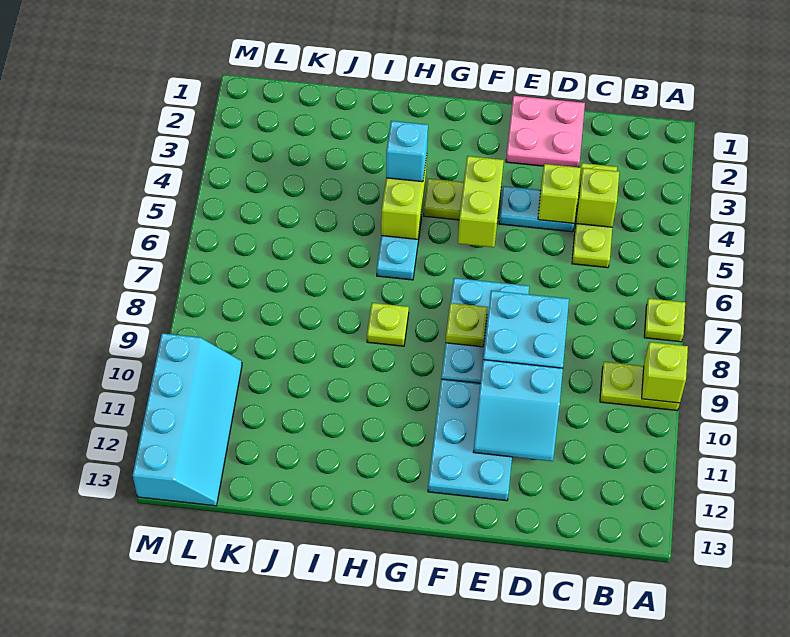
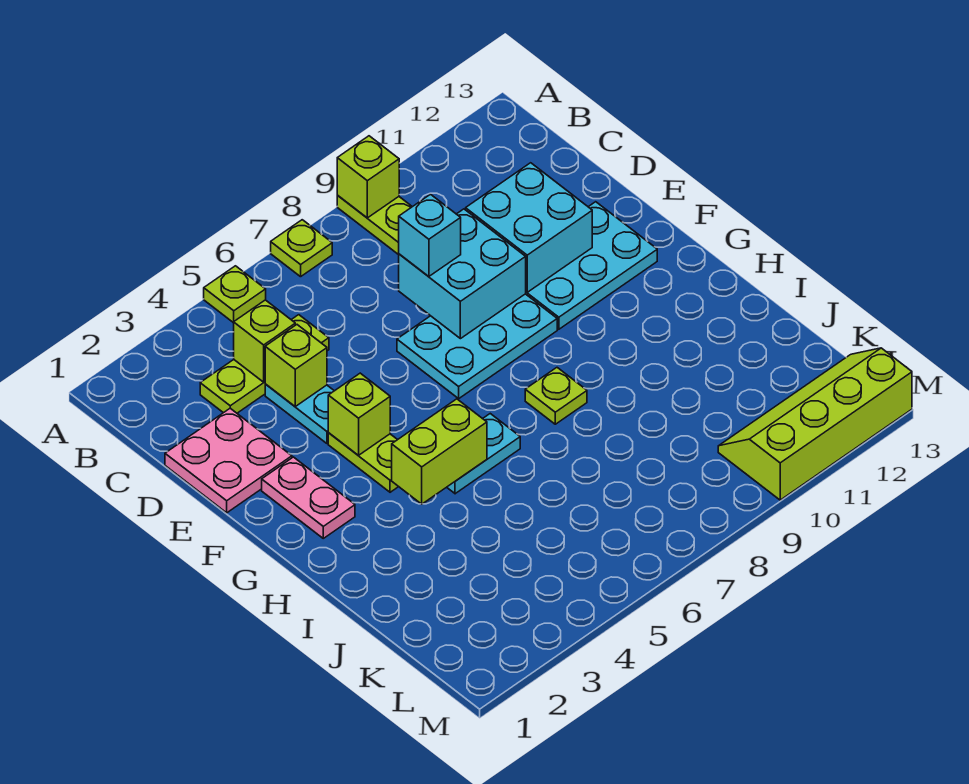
cyan slope D10:E11 level 2 top 10 -> cyan brick D10:E11 level 2
none -> pink plate F2:G2 level 1
lime brick F4:F5 level 2 -> lime brick F4 level 2
lime plate F8 level 2 -> lime plate A5 level 1
cyan brick H4 level 3 -> cyan brick D8 level 3
cyan slope L10:M13 level 1 top M -> lime slope L10:M13 level 1 top M

